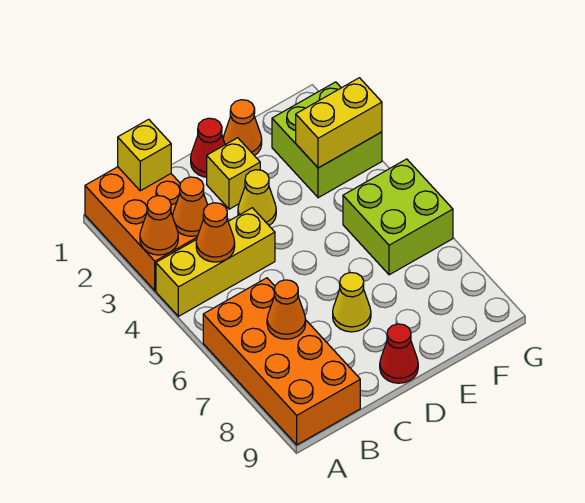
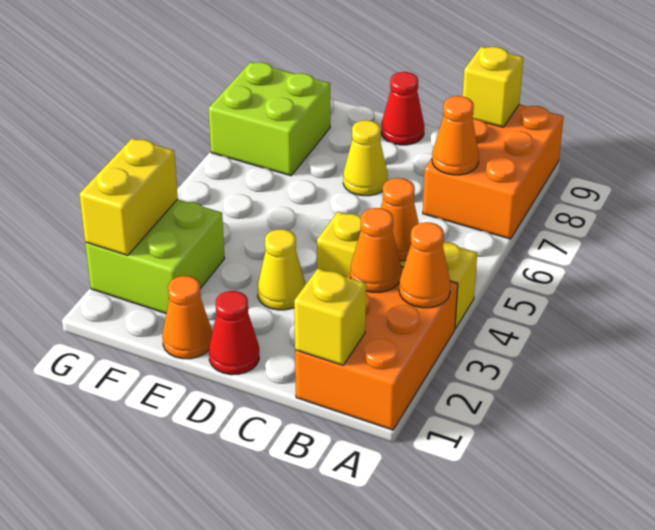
orange brick A6:B9 level 1 -> orange brick A7:B9 level 1
yellow brick D2 level 1 -> yellow brick B9 level 2
yellow brick F3:G3 level 2 -> yellow brick G2:G3 level 2
lime brick F5:G6 level 1 -> lime brick F7:G8 level 1

